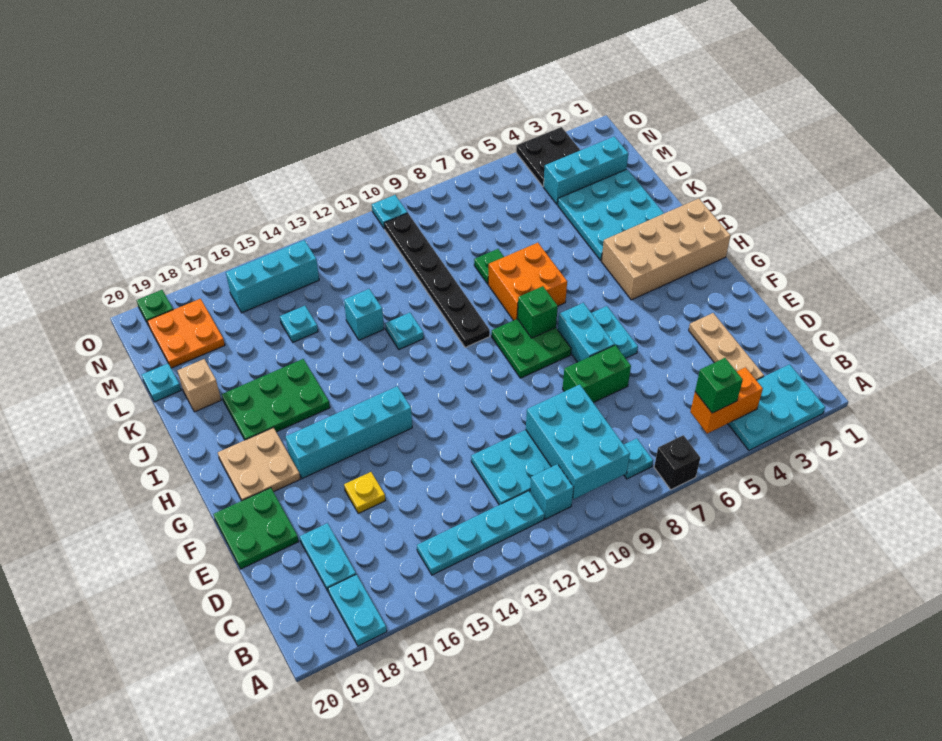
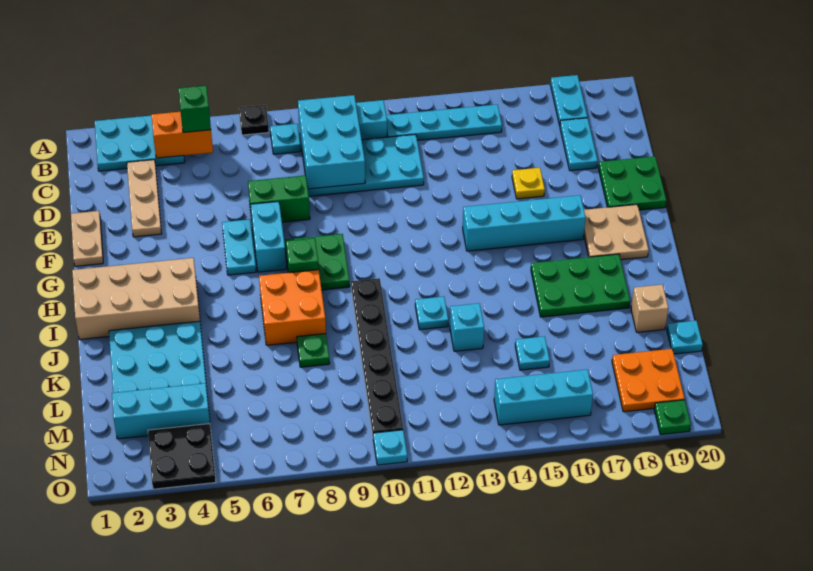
black brick A7 level 1 -> black plate A7 level 1
none -> tan plate E1:F1 level 1

